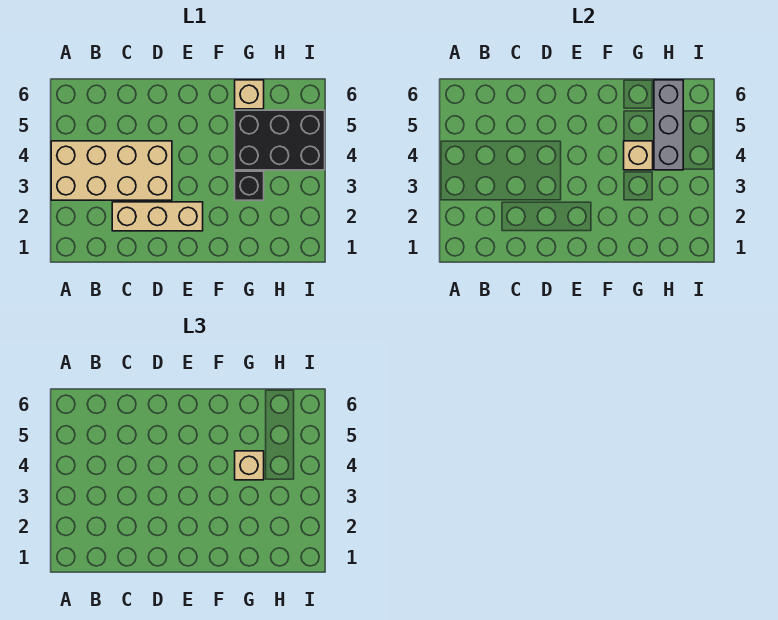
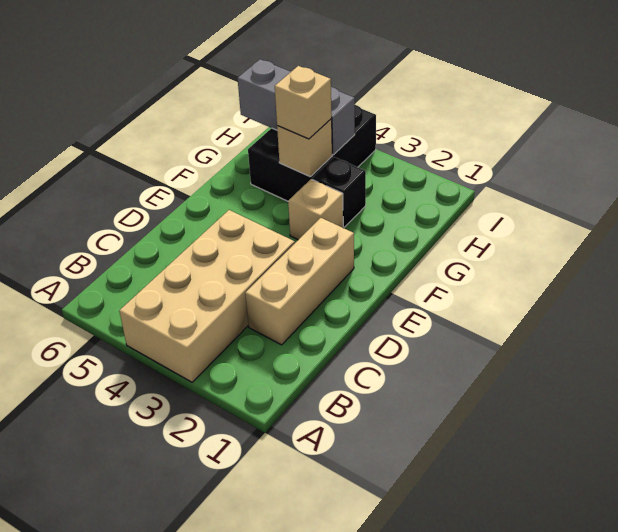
tan brick G6 level 1 -> tan brick F3 level 1

